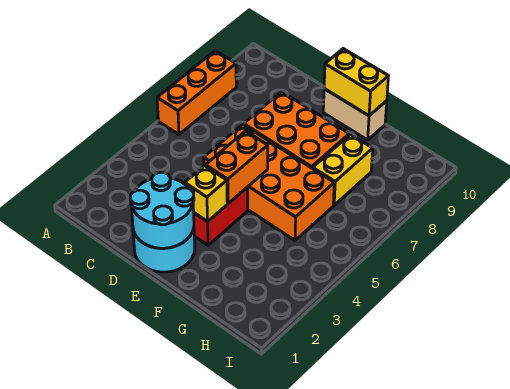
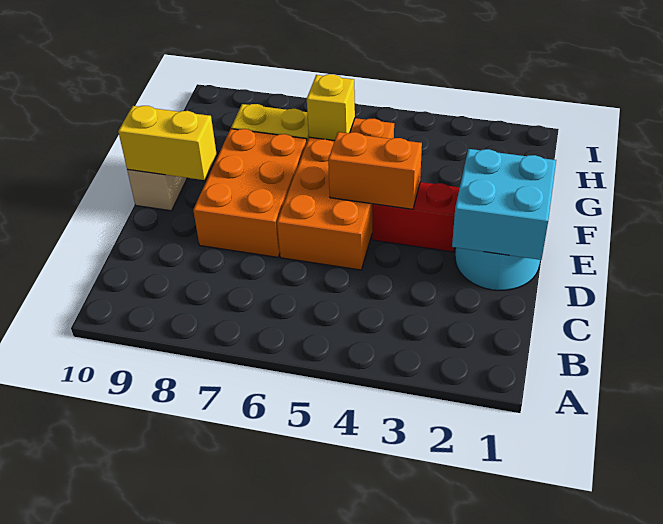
orange brick A6:A8 level 1 -> none
cyan round brick D1:E2 level 2 -> cyan brick D1:E2 level 2
yellow brick E3 level 2 -> yellow brick G6 level 2
yellow brick E10:F10 level 2 -> yellow brick E9:E10 level 2

